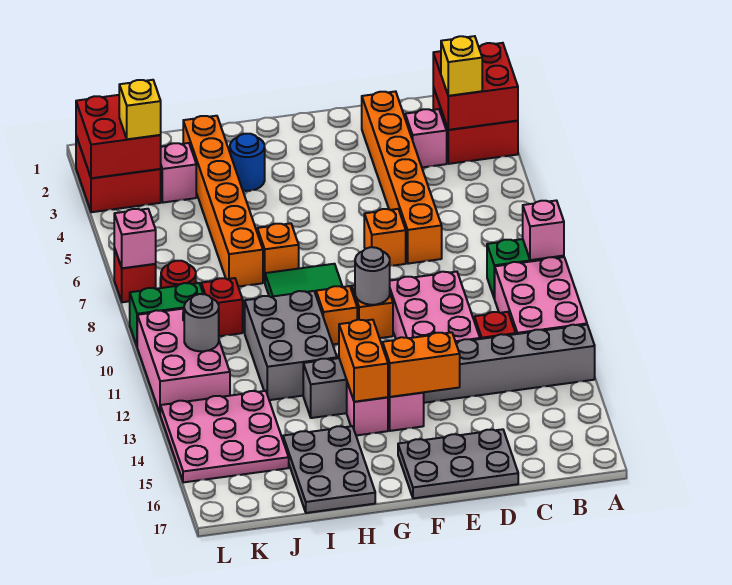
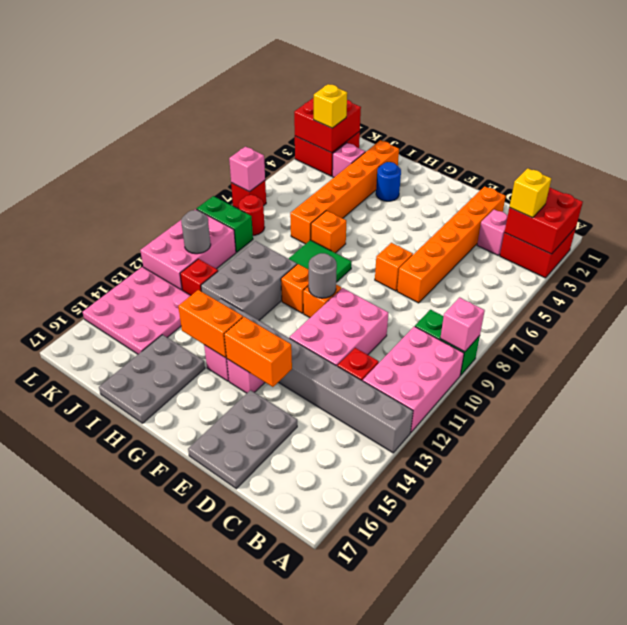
grey plate D16:F17 level 1 -> grey plate D15:E17 level 1
orange brick G13:G14 level 2 -> orange brick G14:H14 level 2
red brick J9 level 1 -> red brick J12 level 1

